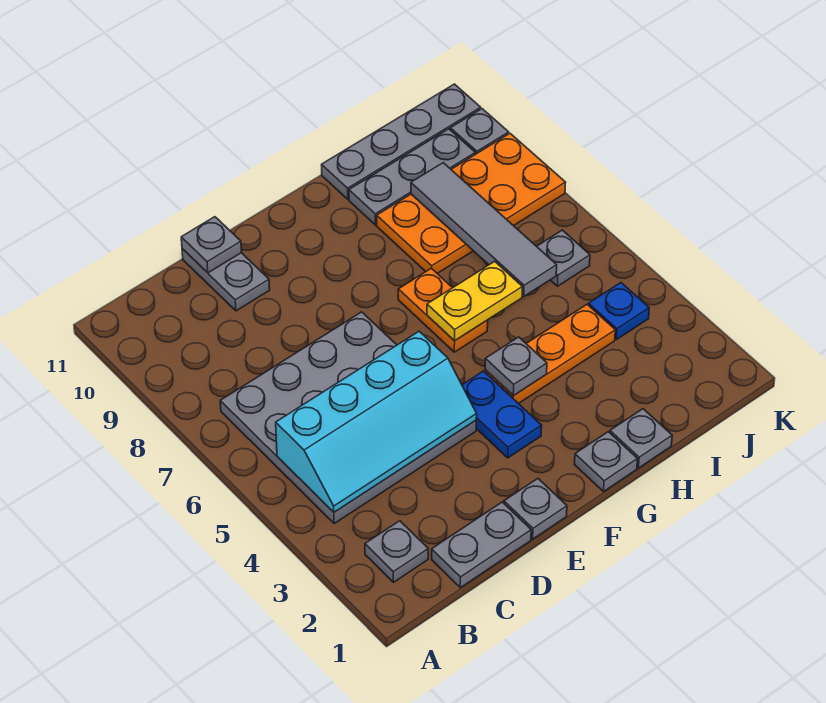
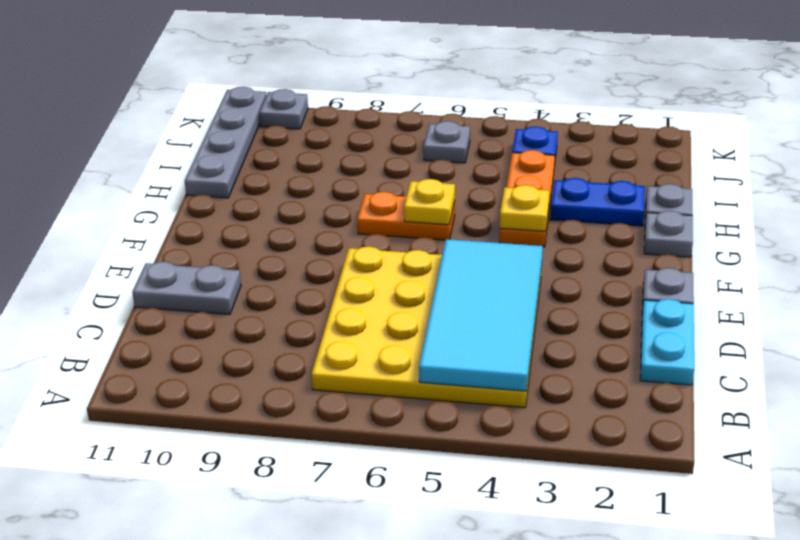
grey plate B2 level 1 -> none
grey plate B4:E7 level 1 -> yellow plate B4:E7 level 1
cyan slope B4:E5 level 2 top 5 -> cyan tile B4:E5 level 2
grey plate C1:D1 level 1 -> cyan plate C1:D1 level 1
grey plate D11 level 2 -> none
blue plate F3:F4 level 1 -> blue plate H2:H3 level 1
grey plate G4 level 2 -> yellow plate G4 level 2
yellow plate G6:H6 level 2 -> yellow plate G6 level 2
orange plate H8:K9 level 1 -> none
grey plate H10:J10 level 1 -> none
grey tile I6:I9 level 2 -> none

